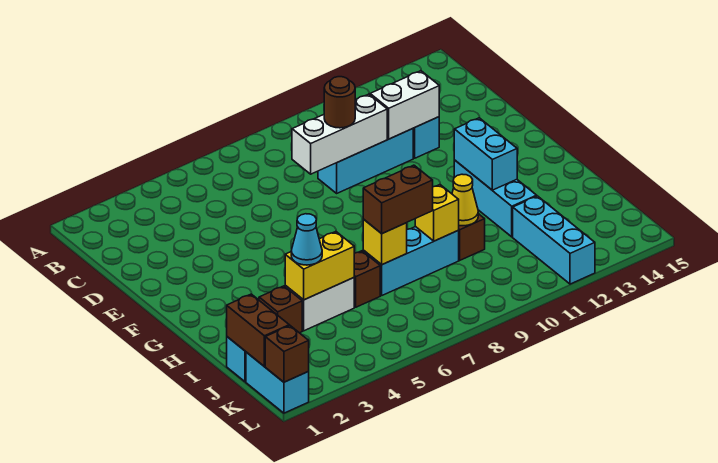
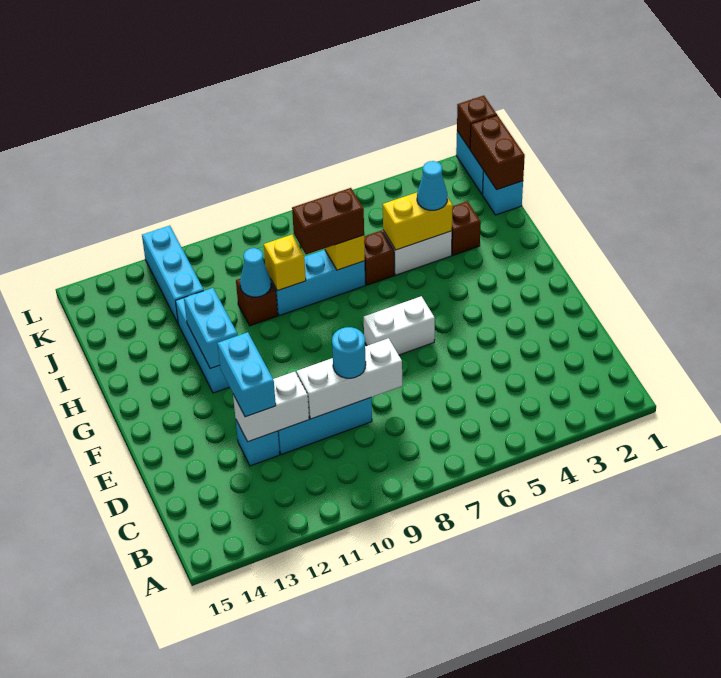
brown round brick D9 level 3 -> cyan round brick D9 level 3
none -> cyan brick D12:E12 level 3
none -> white brick F6:F7 level 1
yellow cone I10 level 2 -> cyan cone I10 level 2

